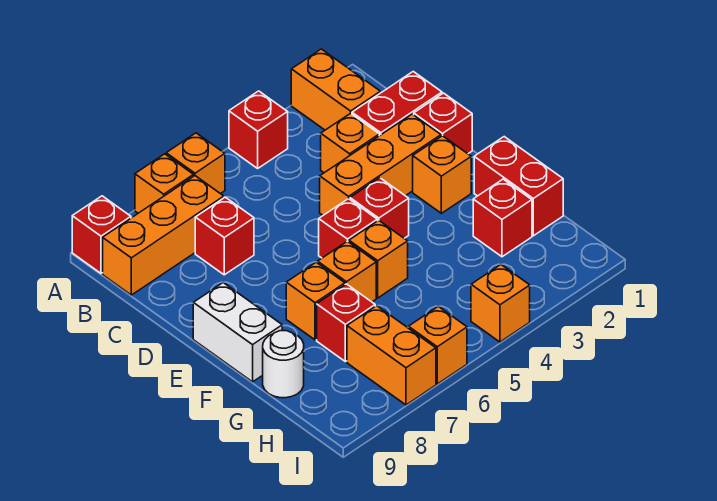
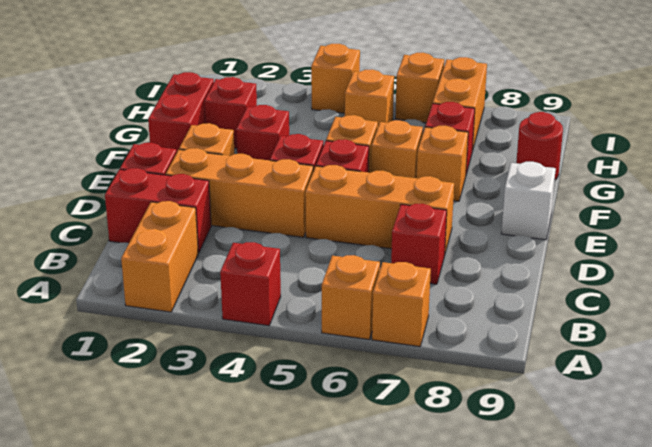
red brick A9 level 1 -> red brick F3 level 1
orange brick B7:B9 level 1 -> orange brick D5:D7 level 1
orange brick C3 level 1 -> orange brick H5 level 1
white brick E9:F9 level 1 -> white brick E9 level 1
white round brick G9 level 1 -> red round brick G9 level 1

